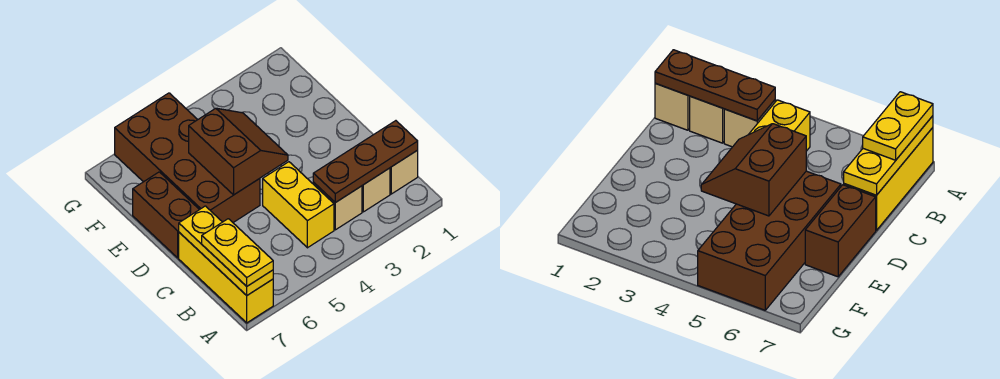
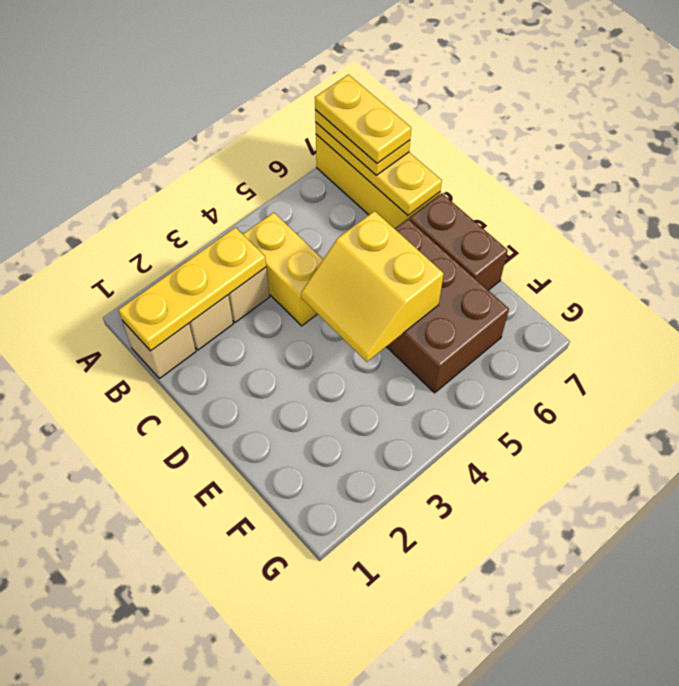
none -> yellow plate A7:B7 level 4
brown plate B1:B3 level 2 -> yellow plate B1:B3 level 2
brown slope D4:E5 level 2 top 5 -> yellow slope D4:E5 level 2 top 5
brown brick D5:G6 level 1 -> brown brick D5:F6 level 1

